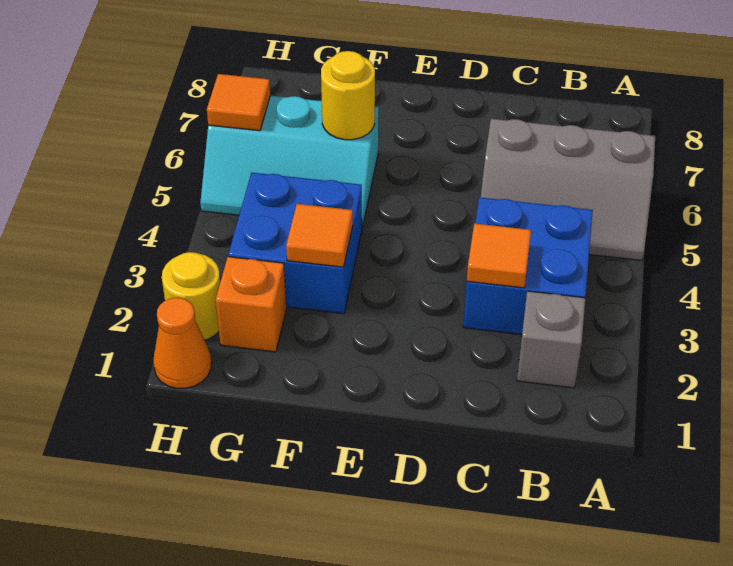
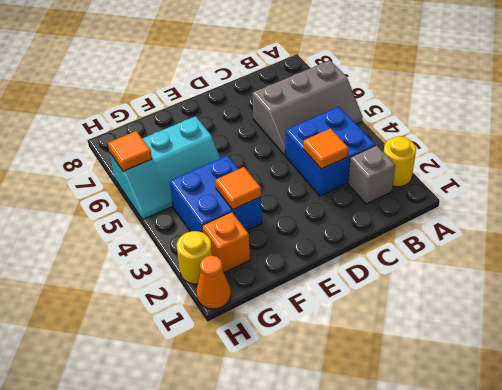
yellow round brick F6 level 2 -> yellow round brick A2 level 1

